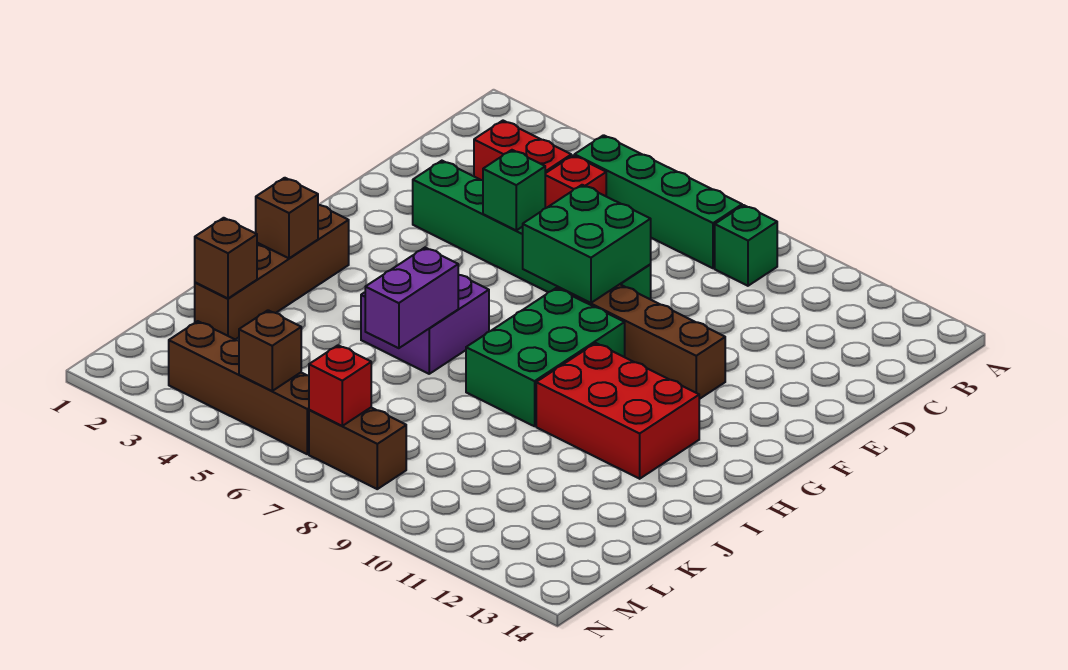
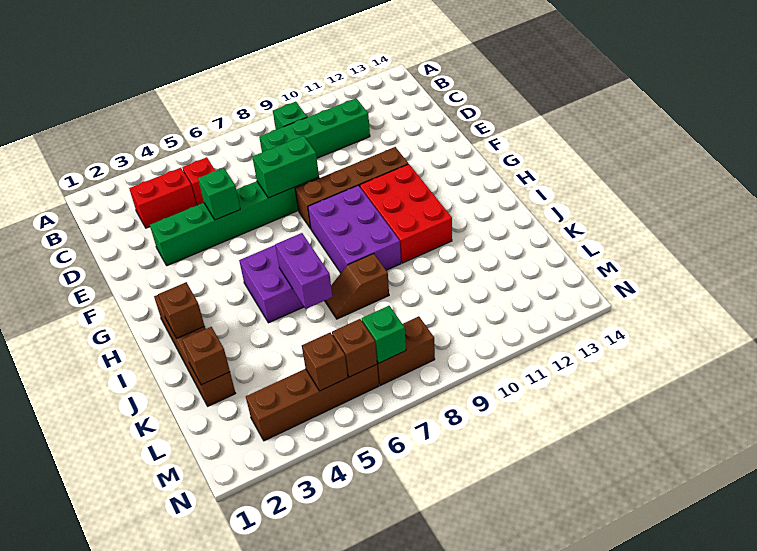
green brick B5:B8 level 1 -> green brick C8:C11 level 1
green brick E7:F8 level 2 -> green brick E7:E8 level 2
green brick G8:I9 level 1 -> purple brick G8:I9 level 1
red brick H10:I12 level 1 -> red brick G10:I11 level 1
none -> brown slope J7:J8 level 1 top 8
none -> brown brick M6 level 2
red brick M7 level 2 -> green brick M7 level 2

